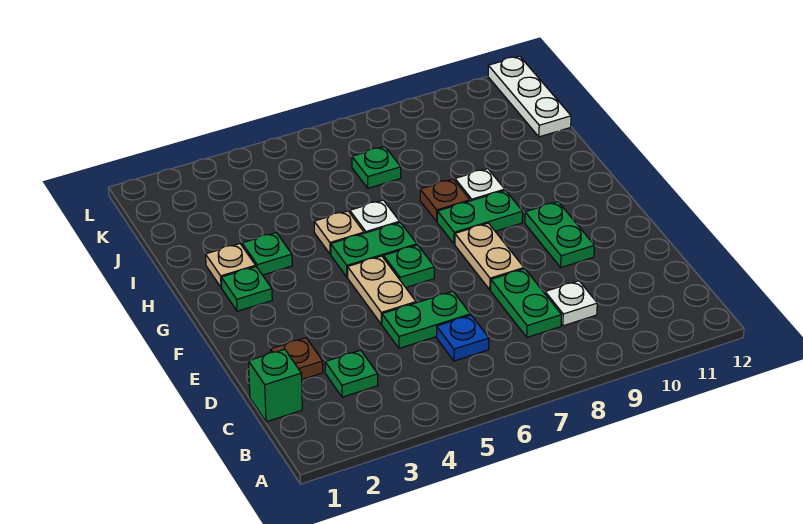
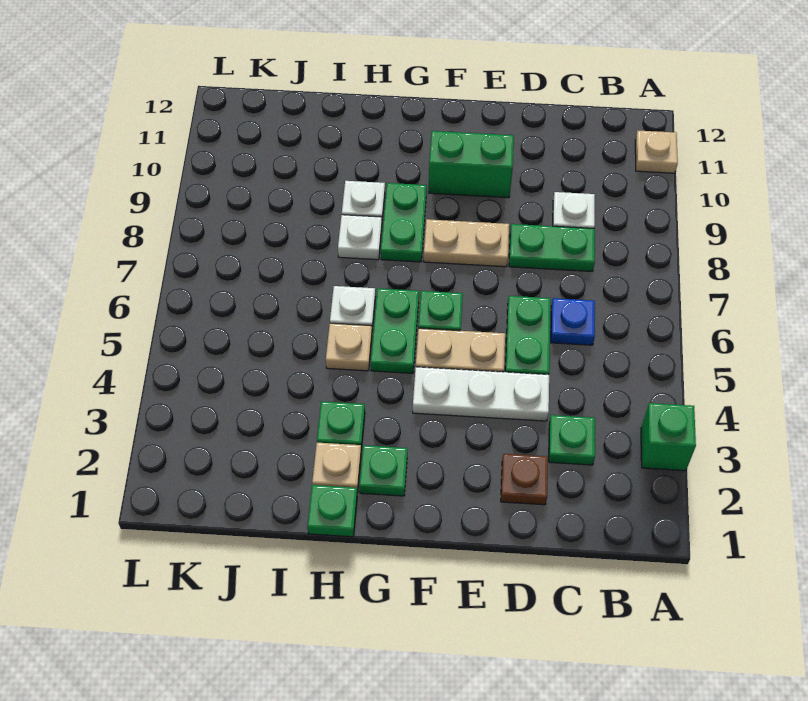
none -> tan plate A11 level 1
green brick C1 level 1 -> green brick A3 level 1
green plate E10:F10 level 1 -> green brick E10:F10 level 1
brown plate H8 level 1 -> white plate H8 level 1
green plate J7 level 1 -> green plate H1 level 1
white plate J12:L12 level 1 -> white plate D4:F4 level 1

